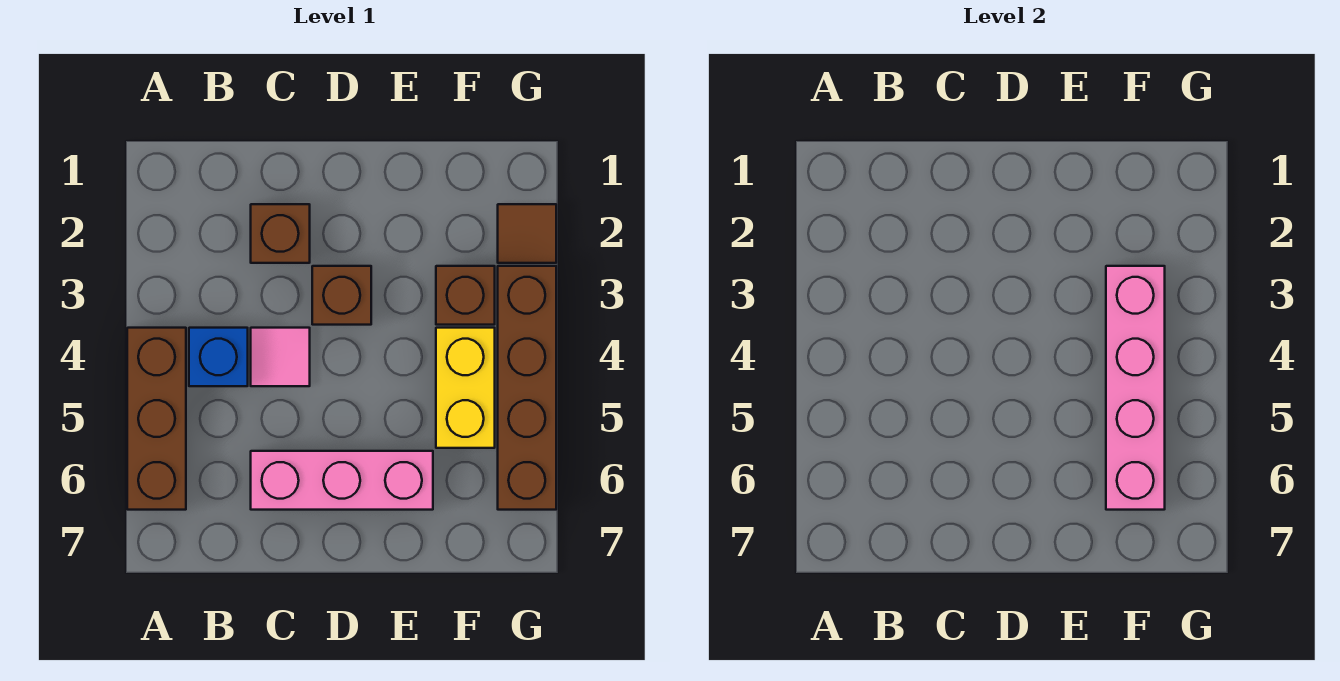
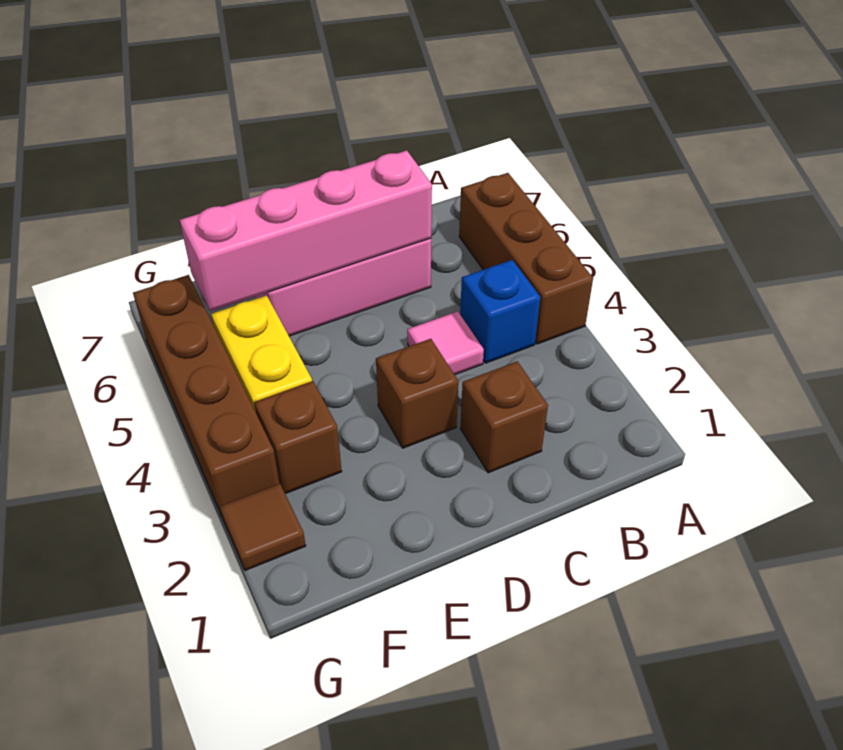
pink brick F3:F6 level 2 -> pink brick C6:F6 level 2

